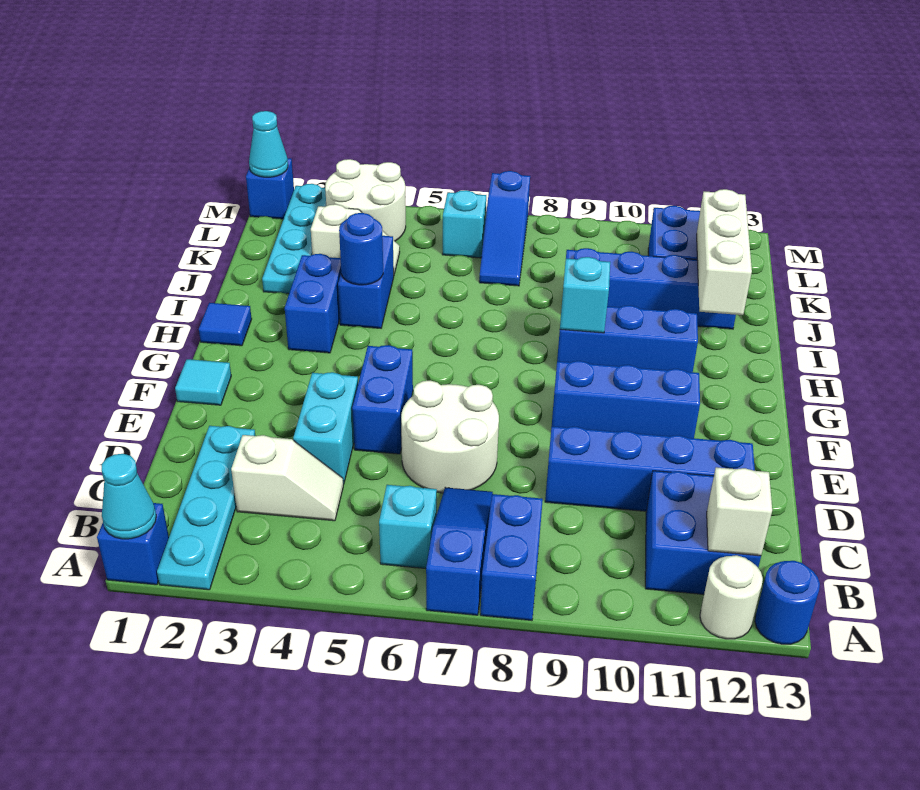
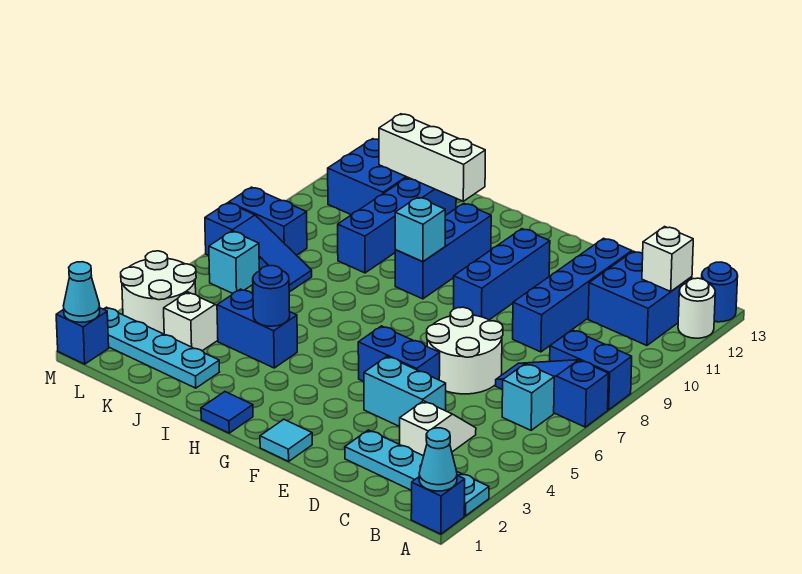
blue brick H3:I3 level 1 -> blue brick L8:M8 level 1

